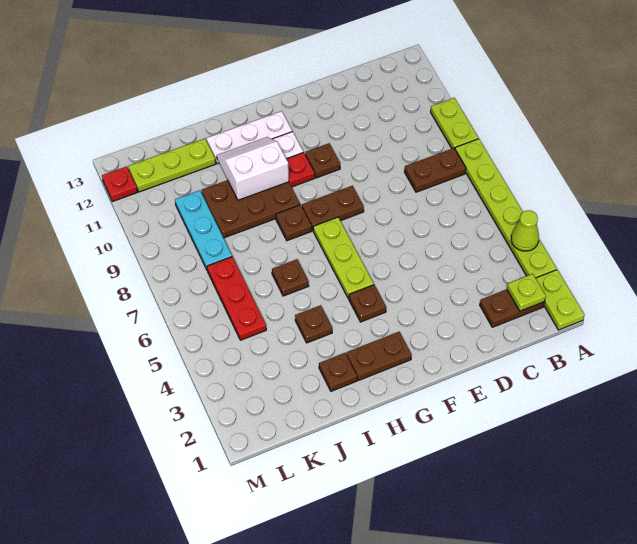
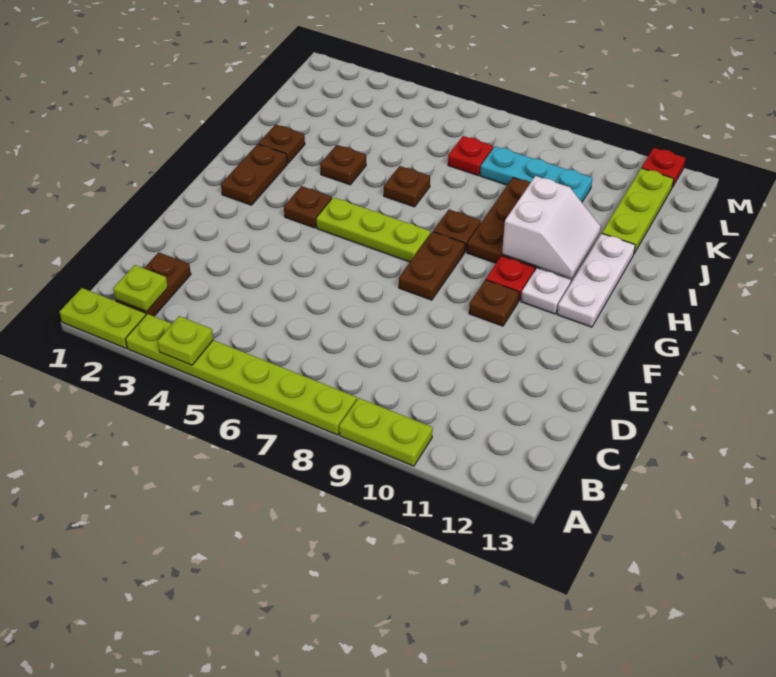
lime cone A4 level 2 -> lime plate A4 level 2
brown plate B8:C8 level 1 -> none
red plate K5:K7 level 1 -> red plate K7 level 1

